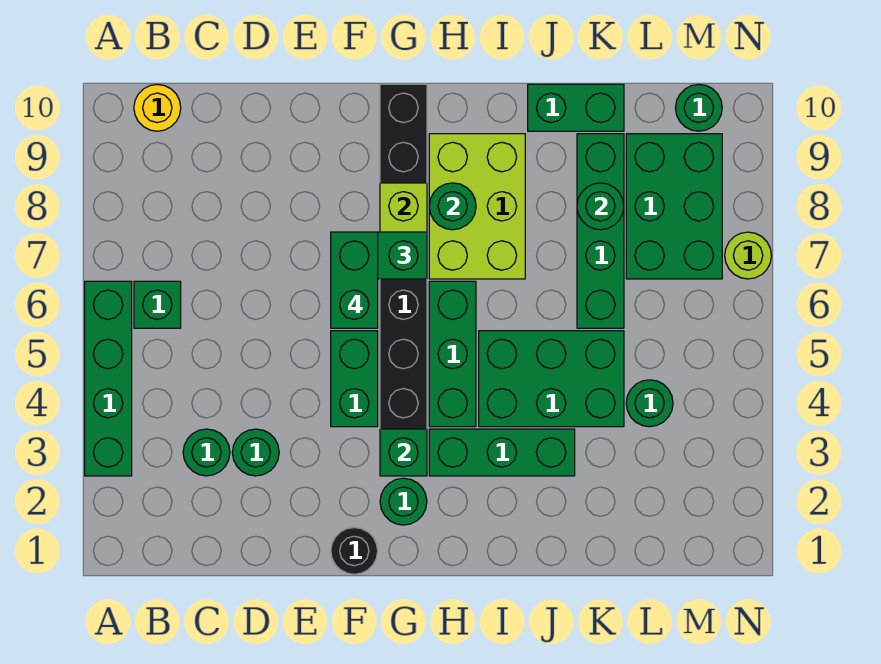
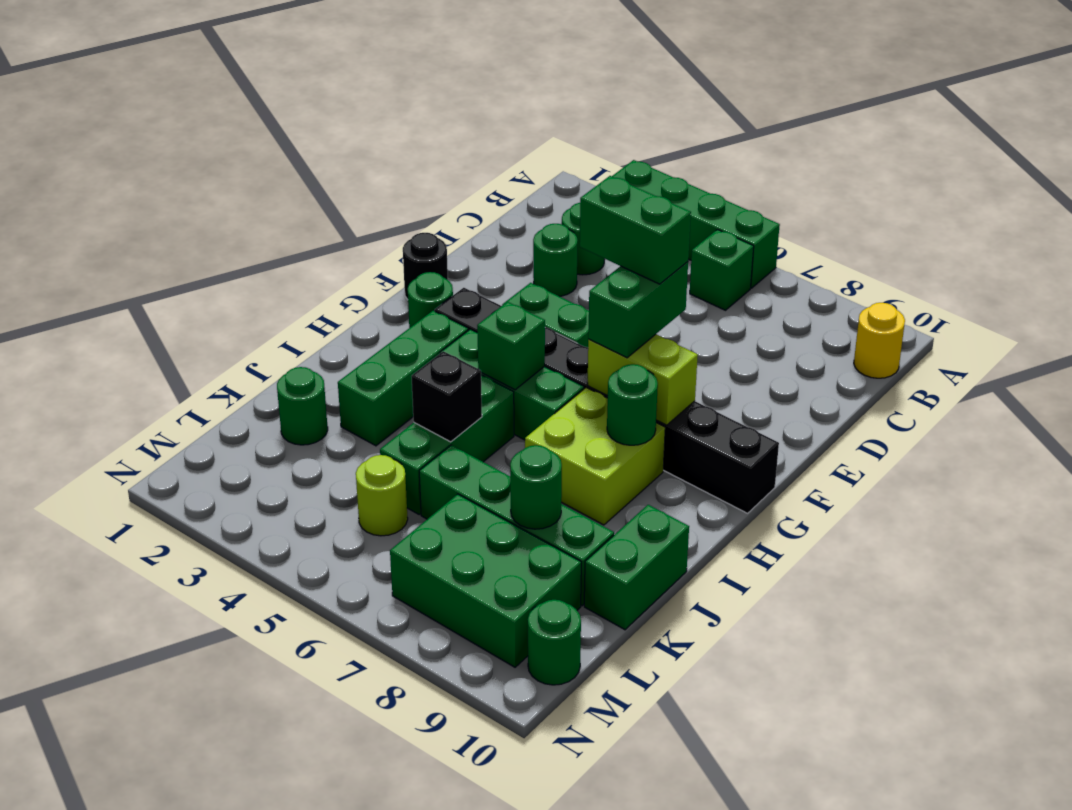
green brick G3 level 2 -> green brick H5 level 2
lime brick H7:I9 level 1 -> lime brick H7:I8 level 1
green brick I4:K5 level 1 -> green brick I5:K5 level 1
none -> black brick J5 level 2
green round brick L4 level 1 -> green round brick K2 level 1
lime round brick N7 level 1 -> lime round brick L5 level 1

